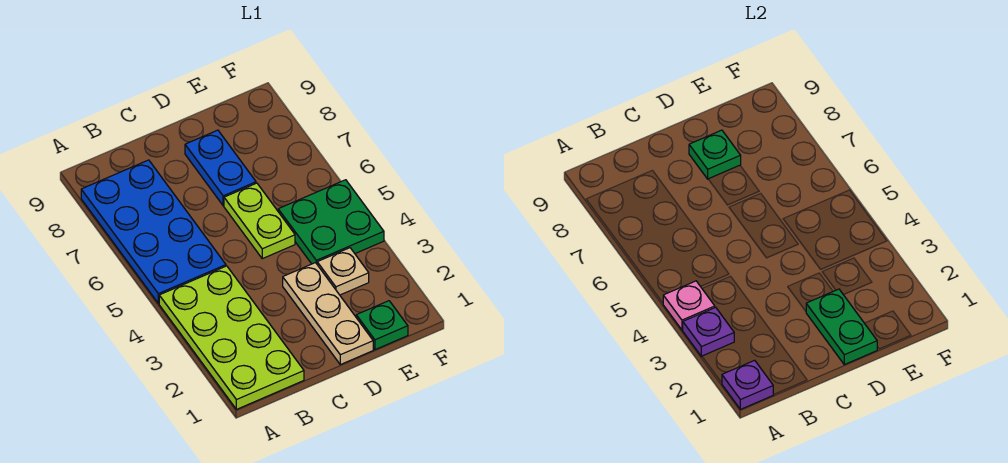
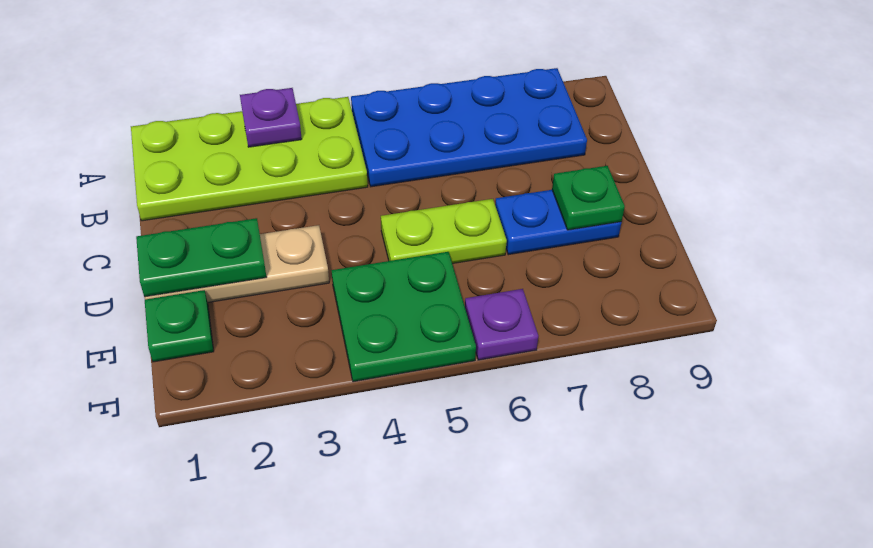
purple plate A1 level 2 -> purple plate F6 level 1
pink plate A4 level 2 -> none
tan plate E3 level 1 -> none

